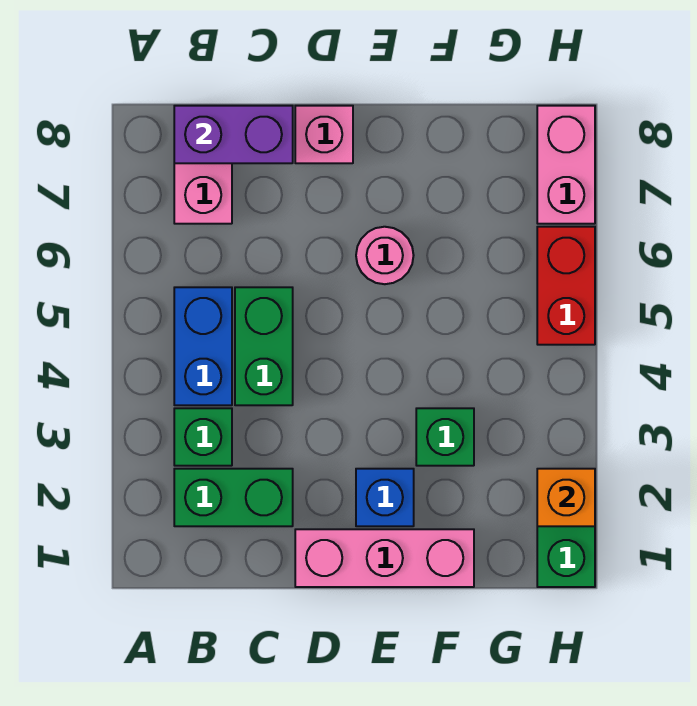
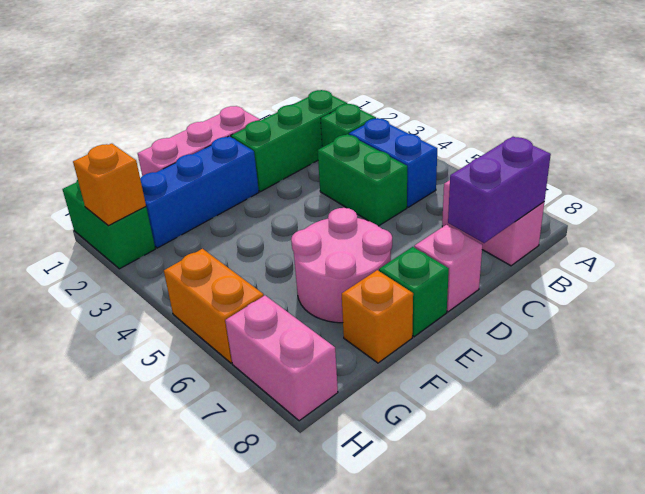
green brick B2:C2 level 1 -> green brick B2:D2 level 1
blue brick E2 level 1 -> blue brick E2:G2 level 1
pink round brick E6 level 1 -> pink round brick E6:F7 level 1
green brick F3 level 1 -> green brick E8 level 1
none -> orange brick F8 level 1
red brick H5:H6 level 1 -> orange brick H5:H6 level 1

